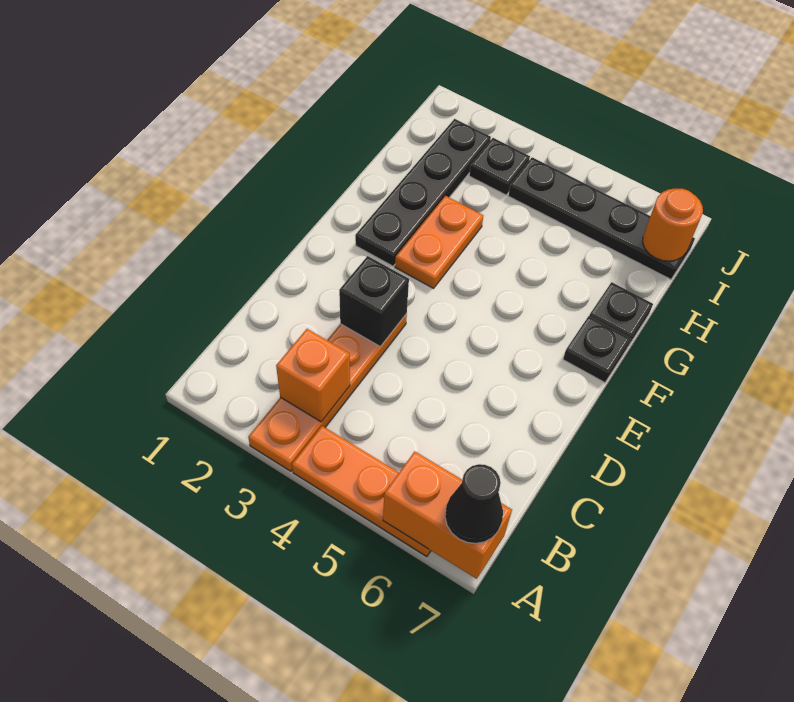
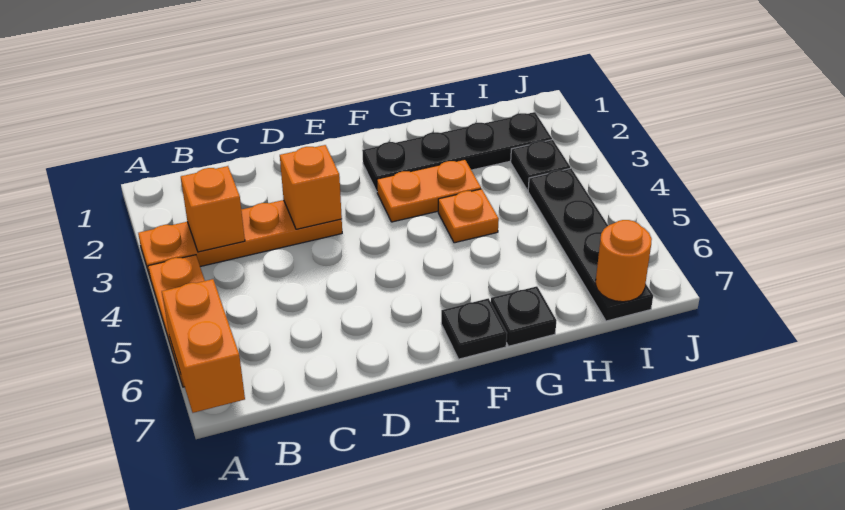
black cone A7 level 3 -> none
black brick D3 level 2 -> orange brick D3 level 2
none -> orange plate G4 level 1

